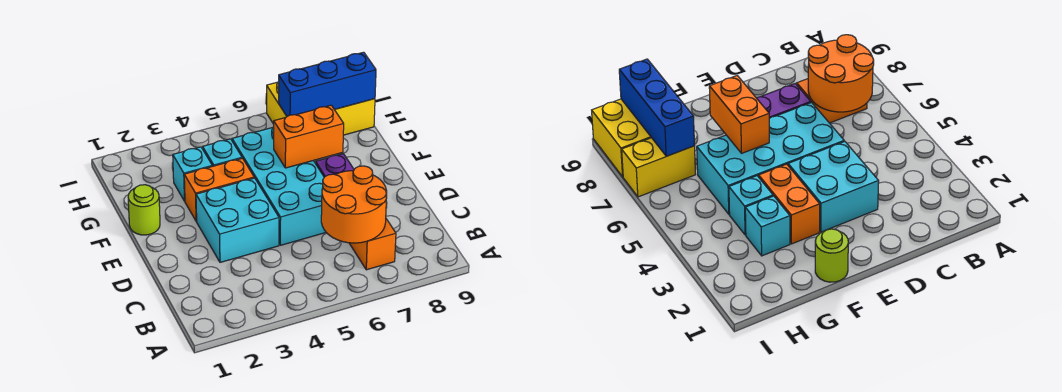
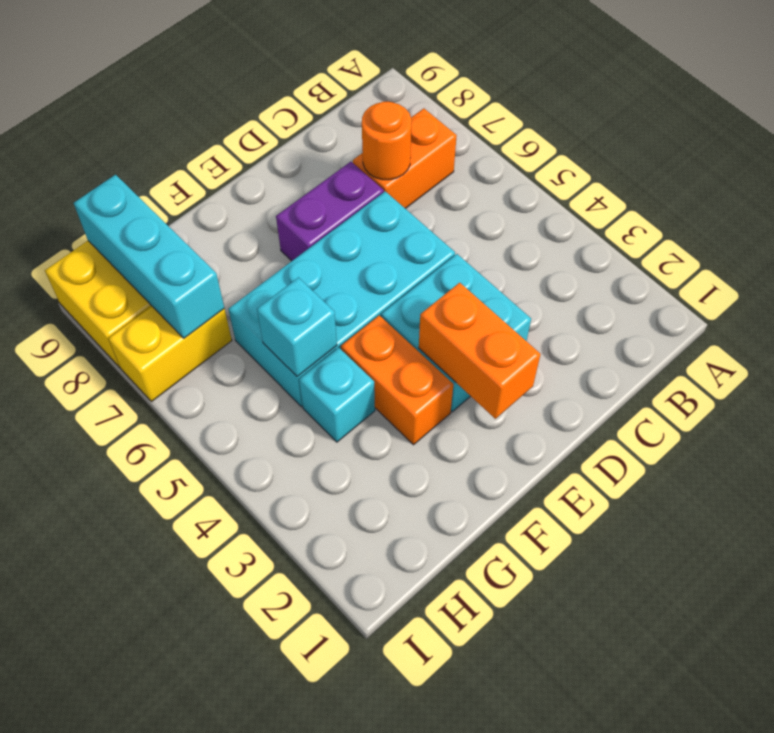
orange round brick B6:C7 level 2 -> orange round brick C7 level 2
lime round brick F1 level 1 -> none
orange brick F6:F7 level 2 -> orange brick E2:E3 level 2
cyan brick G3 level 1 -> cyan brick G5 level 2
blue brick H7:H9 level 2 -> cyan brick H7:H9 level 2

